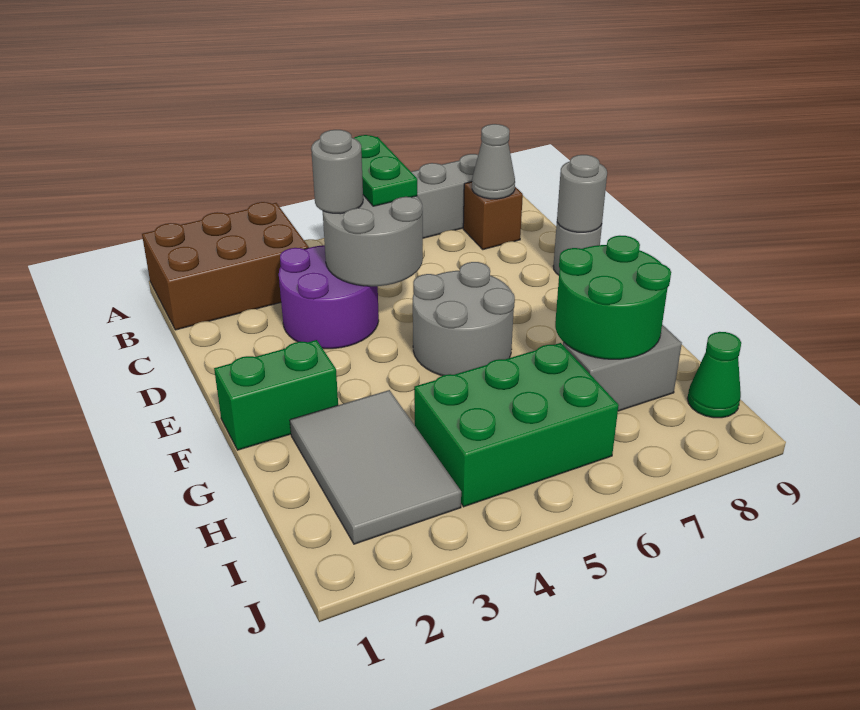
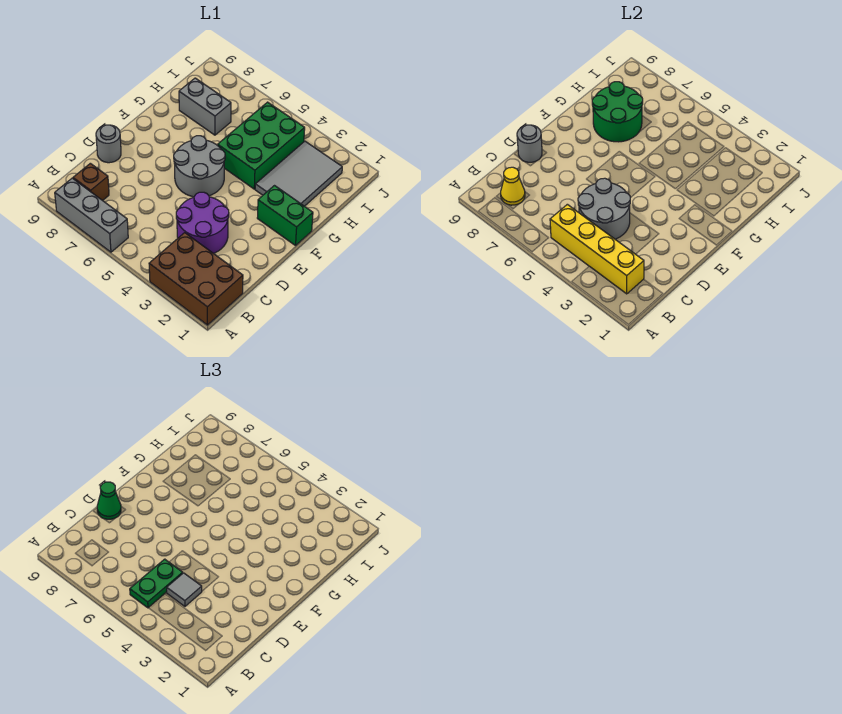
none -> yellow brick B2:B5 level 2
grey cone B8 level 2 -> yellow cone B8 level 2
grey round brick C4 level 3 -> grey tile C4 level 3
green brick H4:I6 level 1 -> green brick G4:I5 level 1
green cone I9 level 1 -> green cone D9 level 3

